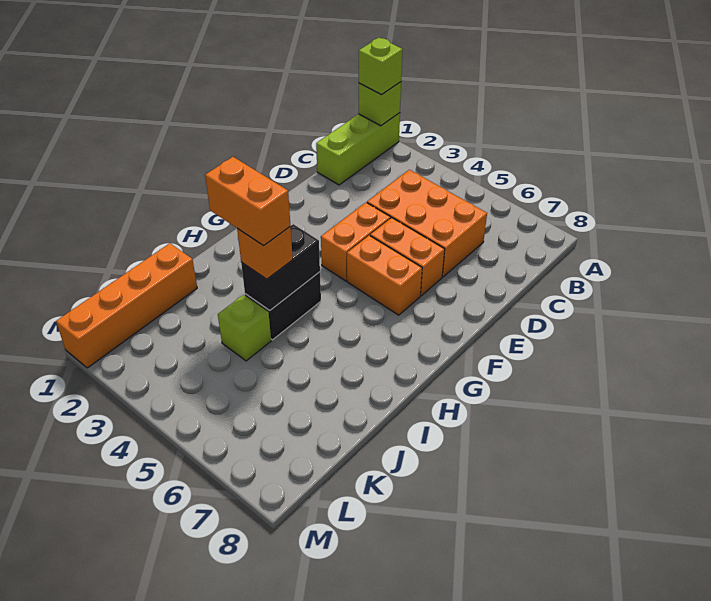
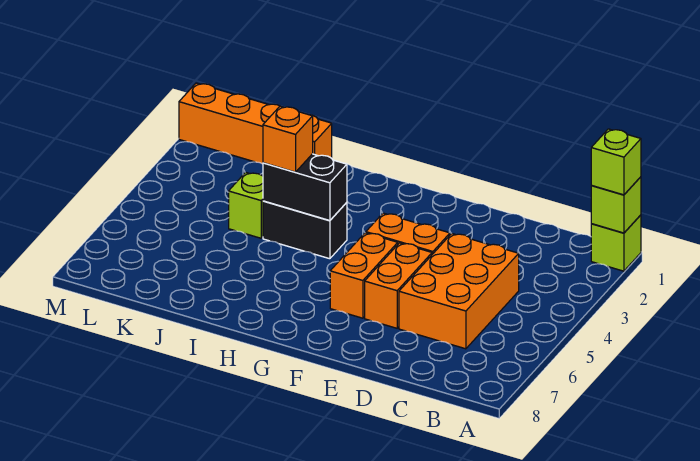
lime brick A1:C1 level 1 -> lime brick A1 level 1
orange brick I3:I4 level 4 -> none

